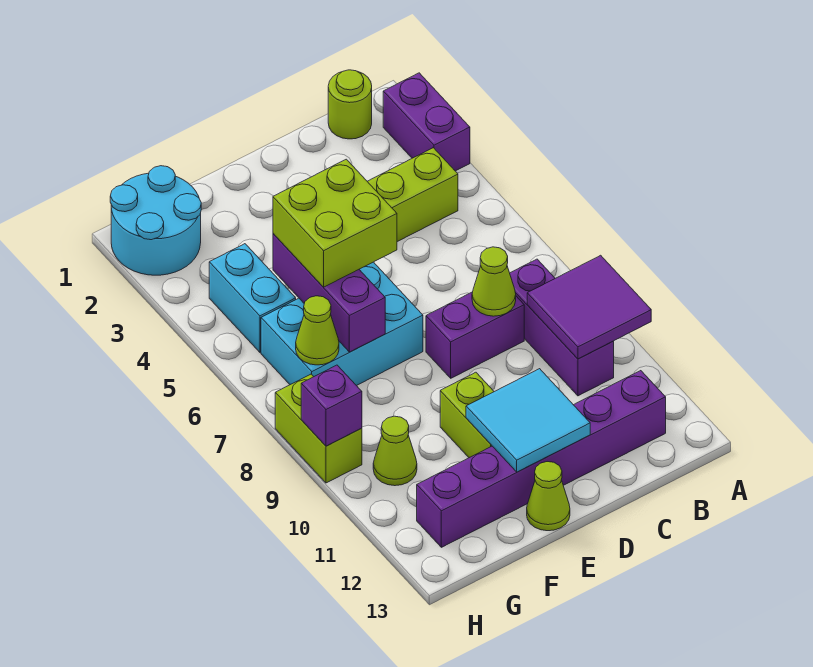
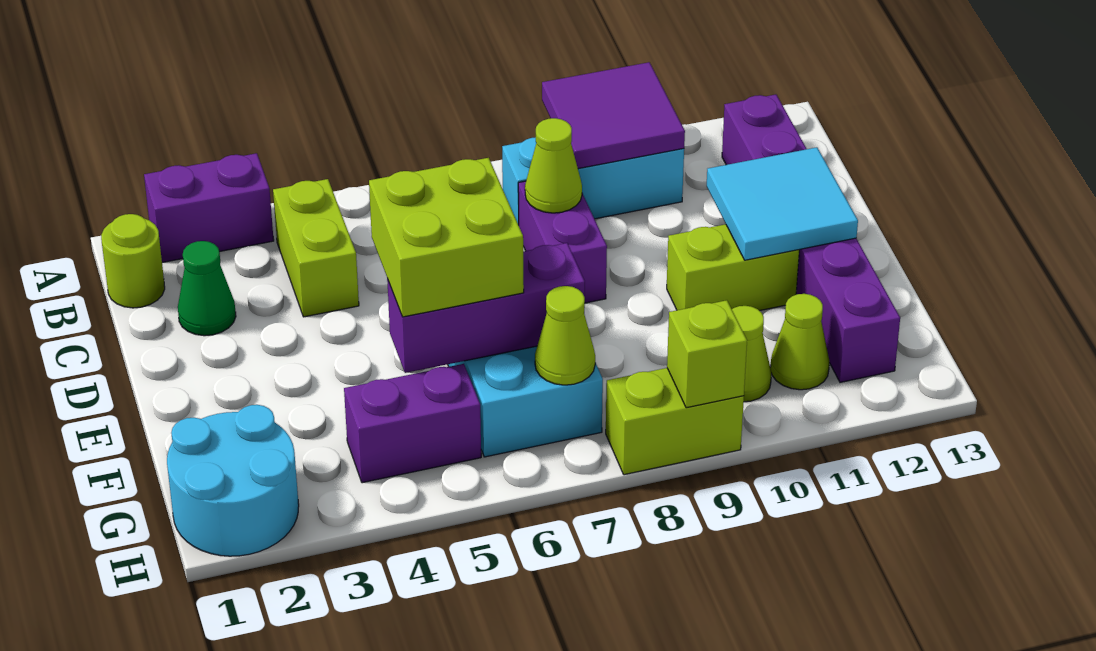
purple brick B8:B10 level 1 -> cyan brick B8:B10 level 1
none -> green cone C2 level 1
lime cone E13 level 1 -> lime cone G11 level 1
cyan brick G4:G5 level 1 -> purple brick G4:G5 level 1
purple brick H9 level 2 -> lime brick H9 level 2

